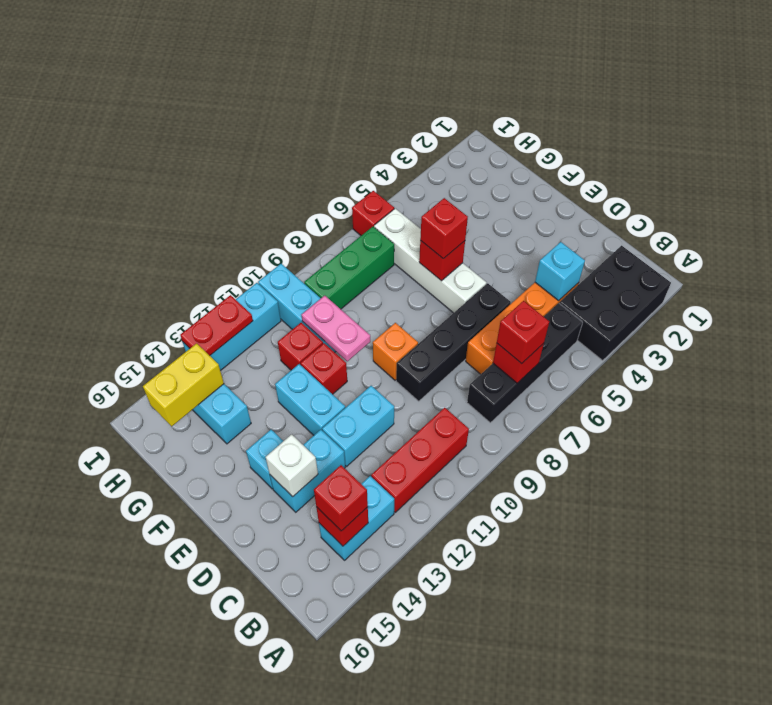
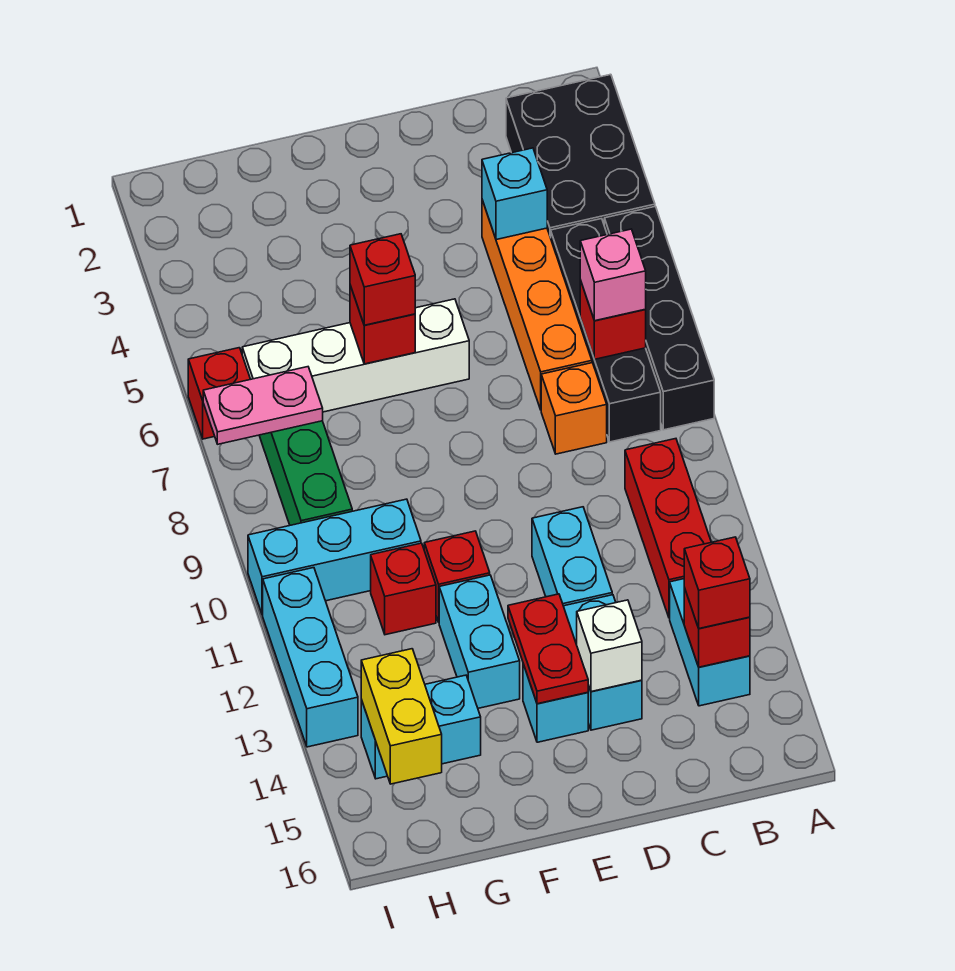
red brick B7 level 3 -> pink brick B7 level 3
black brick D6:D9 level 1 -> black brick A5:A8 level 1
orange brick E9 level 1 -> orange brick C8 level 1
cyan brick E12:F12 level 1 -> cyan brick F12:F13 level 1
pink plate F10:G10 level 2 -> pink plate H7:I7 level 2
red plate I12:I13 level 2 -> red plate E13:E14 level 2

